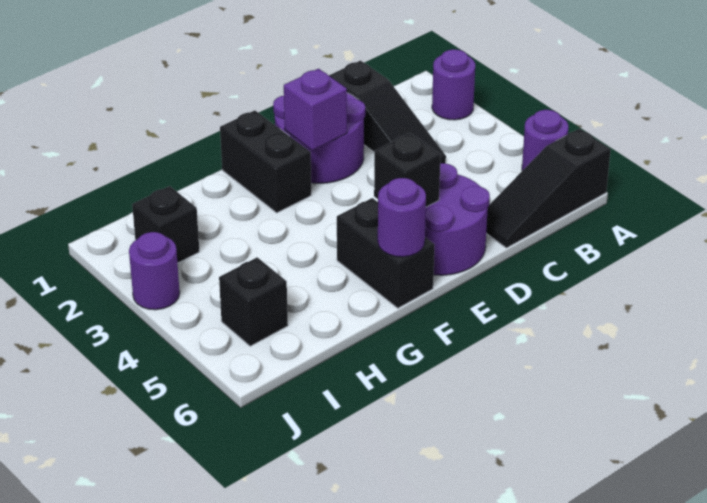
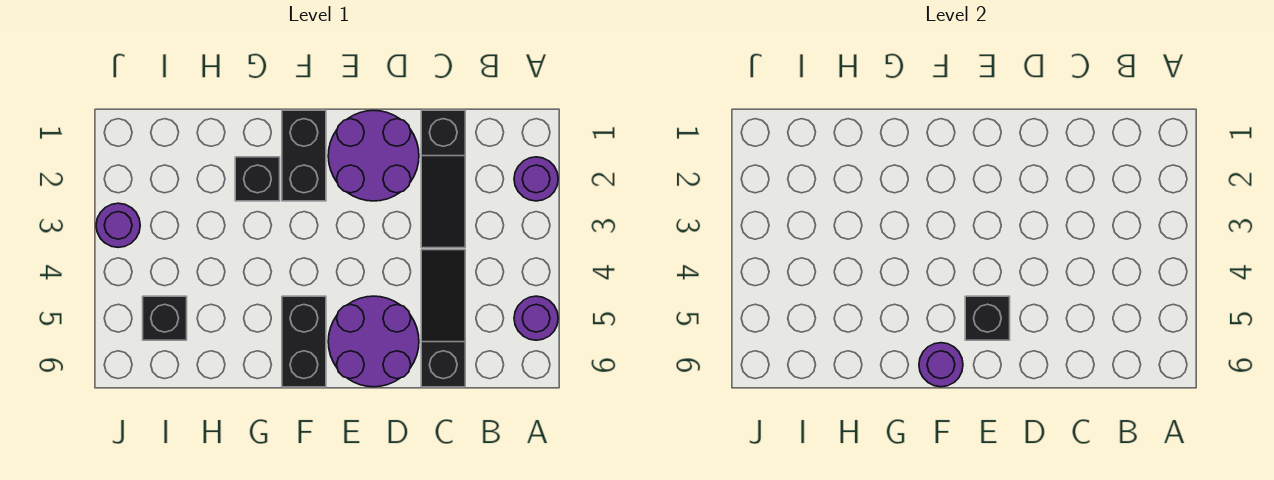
black slope A6:C6 level 1 top A -> black slope C4:C6 level 1 top 6
purple brick E2 level 2 -> none
black brick I2 level 1 -> black brick G2 level 1

